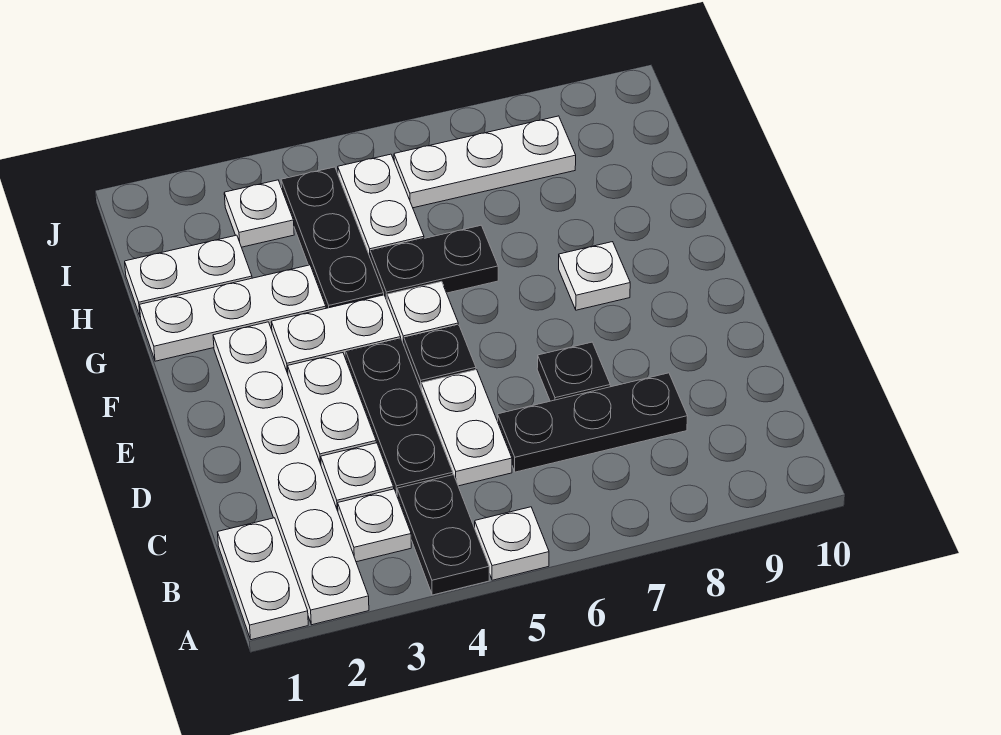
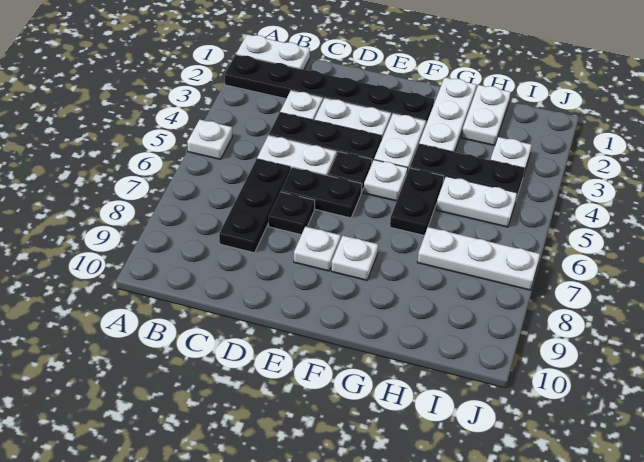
white plate A2:F2 level 1 -> black plate A2:F2 level 1
black plate A4:B4 level 1 -> black plate D6:E6 level 1
white plate B3 level 1 -> white plate E8 level 1
white plate I6:I8 level 1 -> white plate H7:J7 level 1

